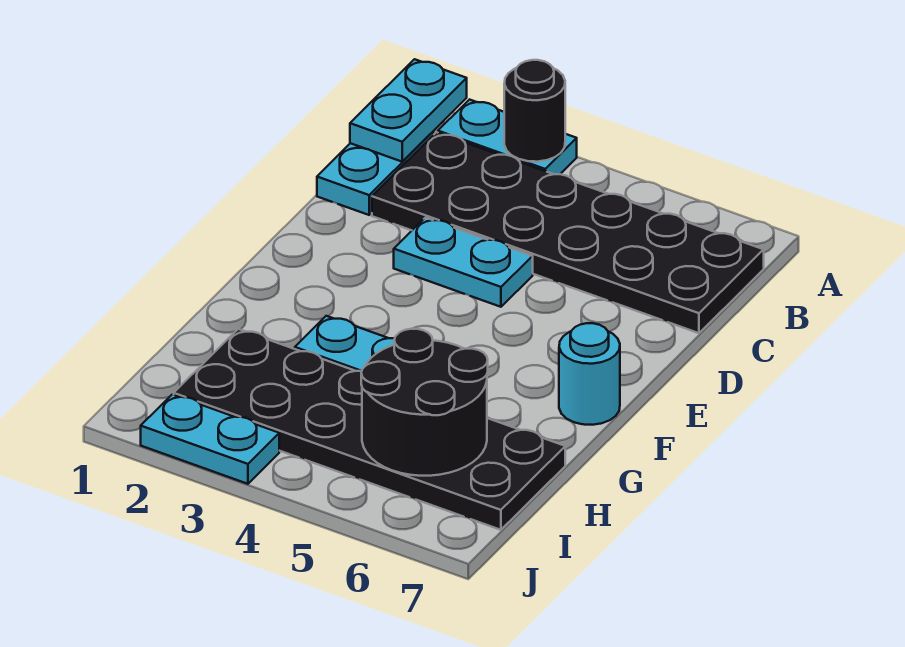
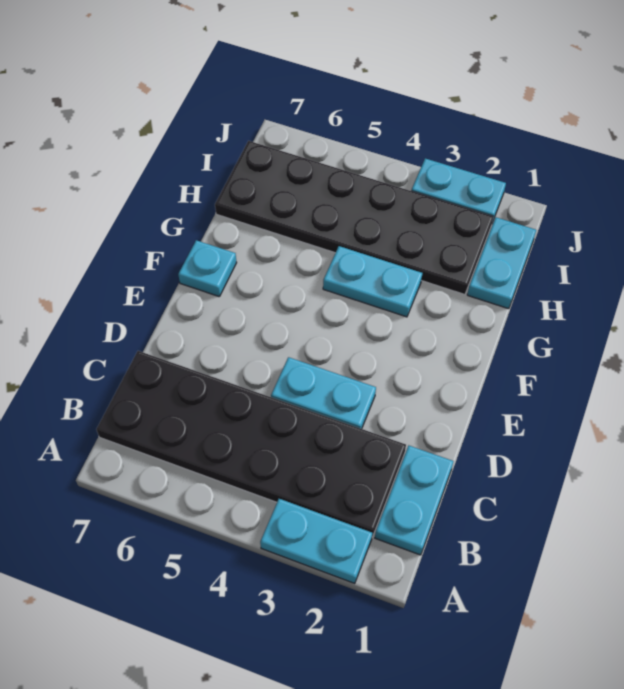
cyan plate A1:B1 level 2 -> cyan plate H1:I1 level 1
black round brick A3 level 2 -> none
cyan round brick F7 level 1 -> cyan plate F7 level 1
black round brick H5:I6 level 2 -> none

